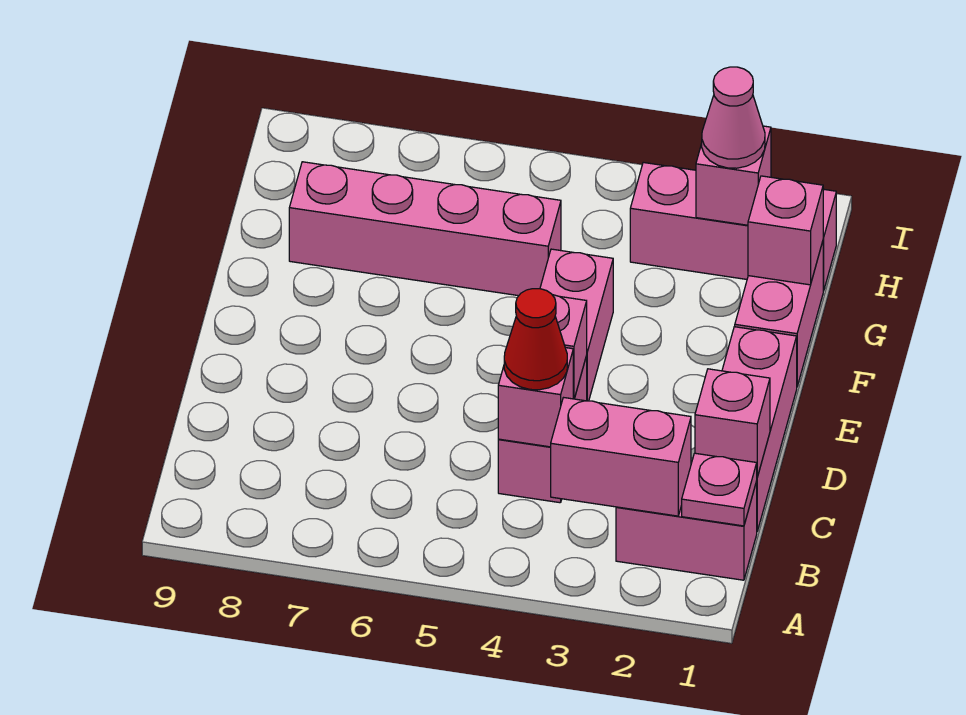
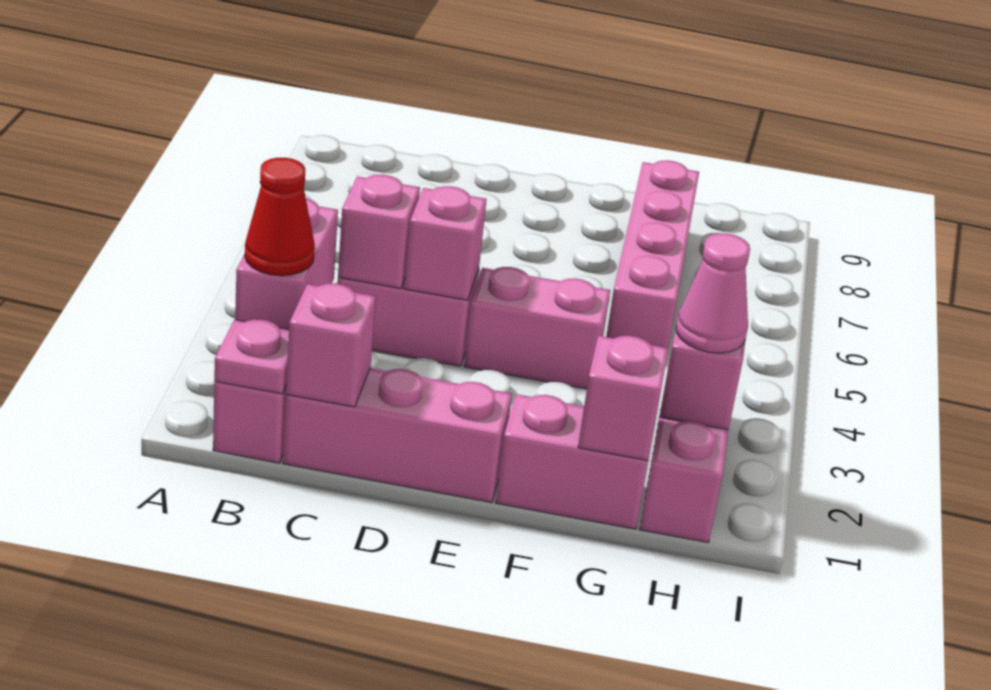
red cone C4 level 3 -> red cone B2 level 3

